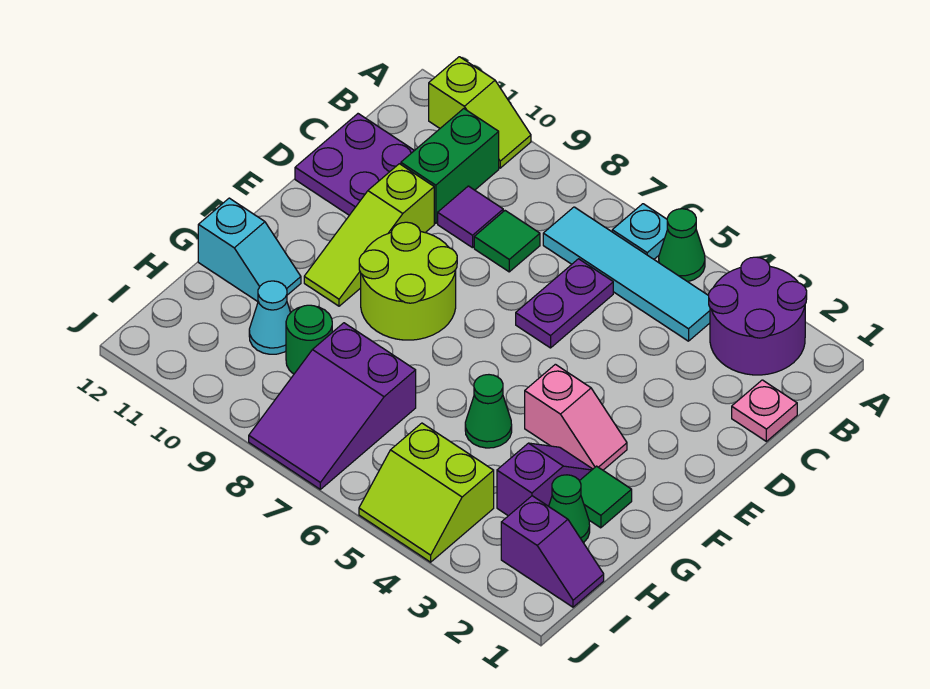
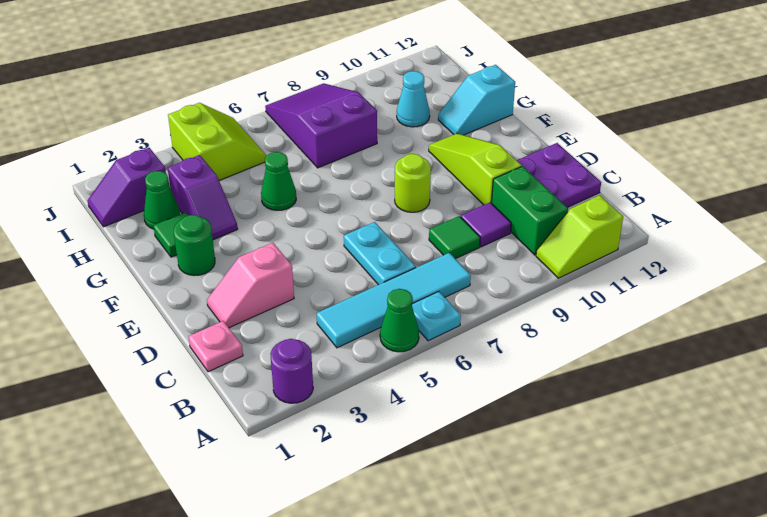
purple round brick A2:B3 level 1 -> purple round brick A2 level 1
purple plate C6:D6 level 1 -> cyan plate C6:D6 level 1
lime round brick E8:F9 level 1 -> lime round brick E8 level 1
pink slope F3:F4 level 1 top 4 -> pink slope D2:D3 level 1 top 3
green round brick H9 level 1 -> green round brick F2 level 1
lime slope I4:J5 level 1 top I -> lime slope I4:J5 level 1 top 4

